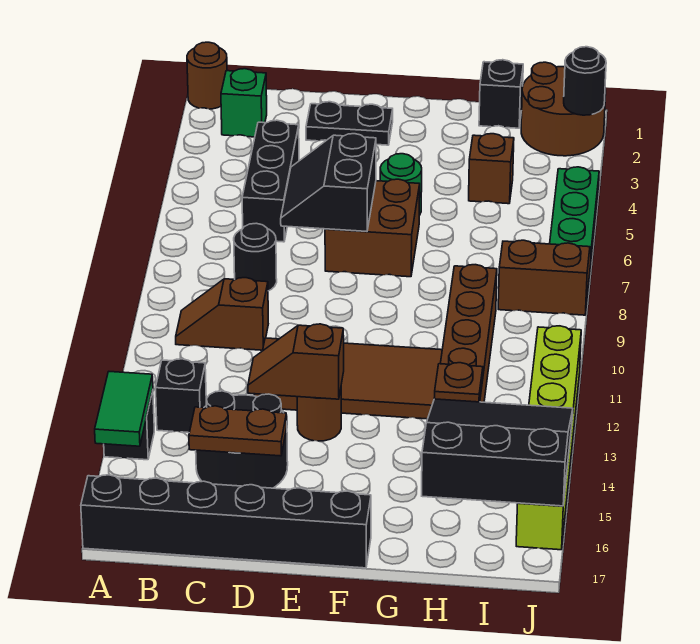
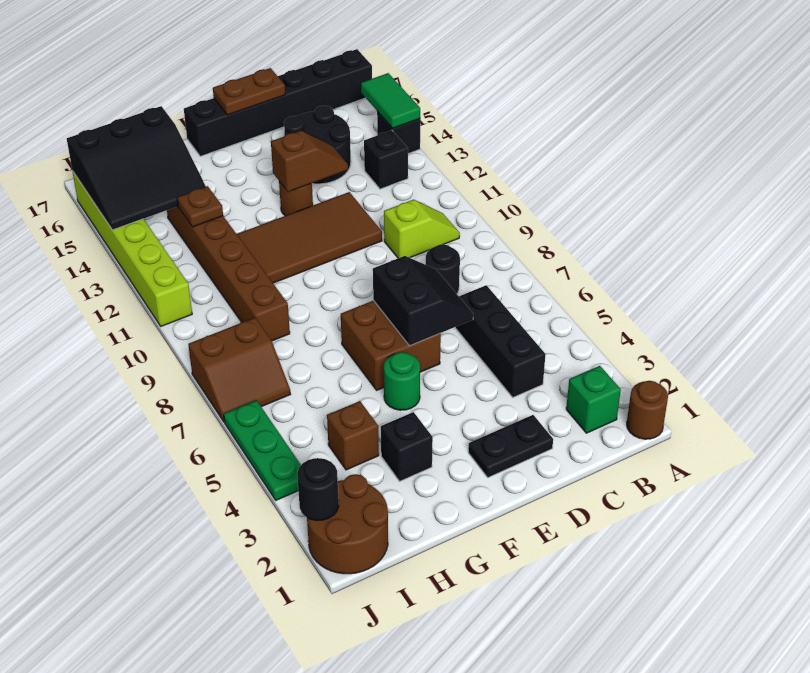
brown slope B10:C10 level 1 top C -> lime slope B10:C10 level 1 top C
brown plate C15:D15 level 2 -> brown plate D17:E17 level 2
black brick H1 level 1 -> black brick G3 level 1

